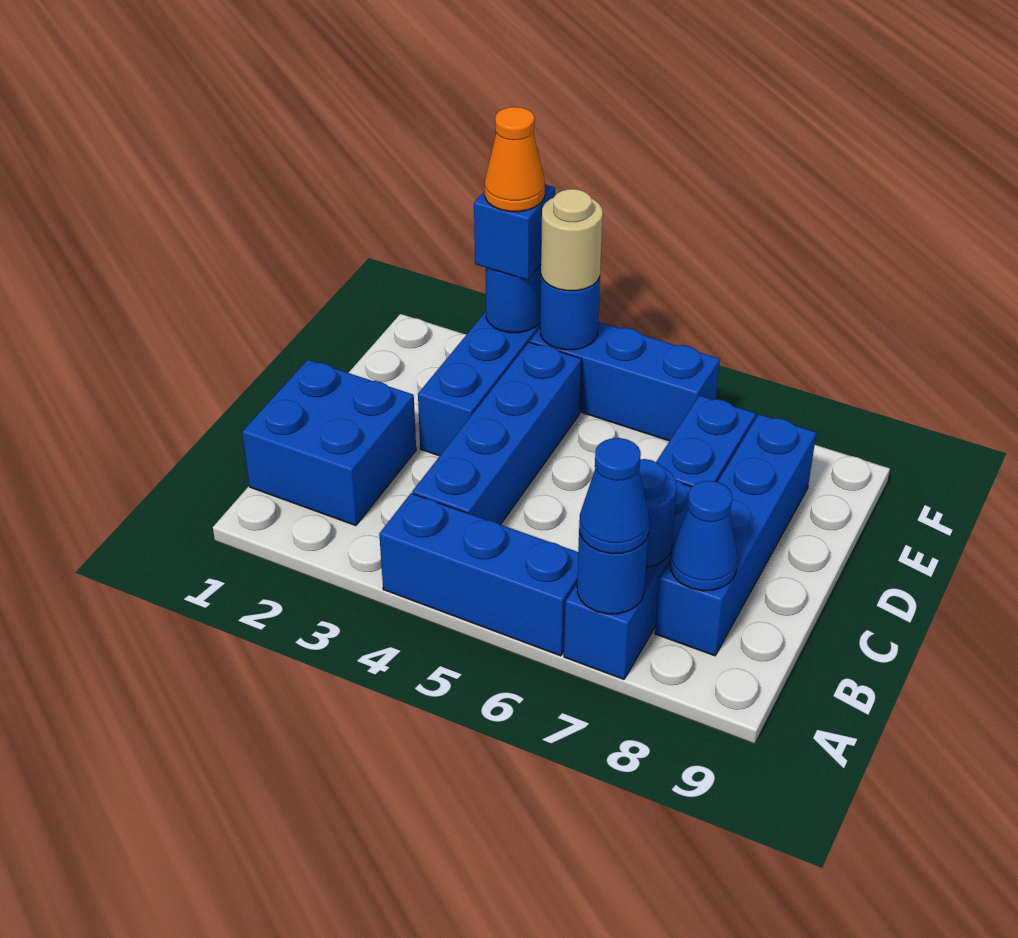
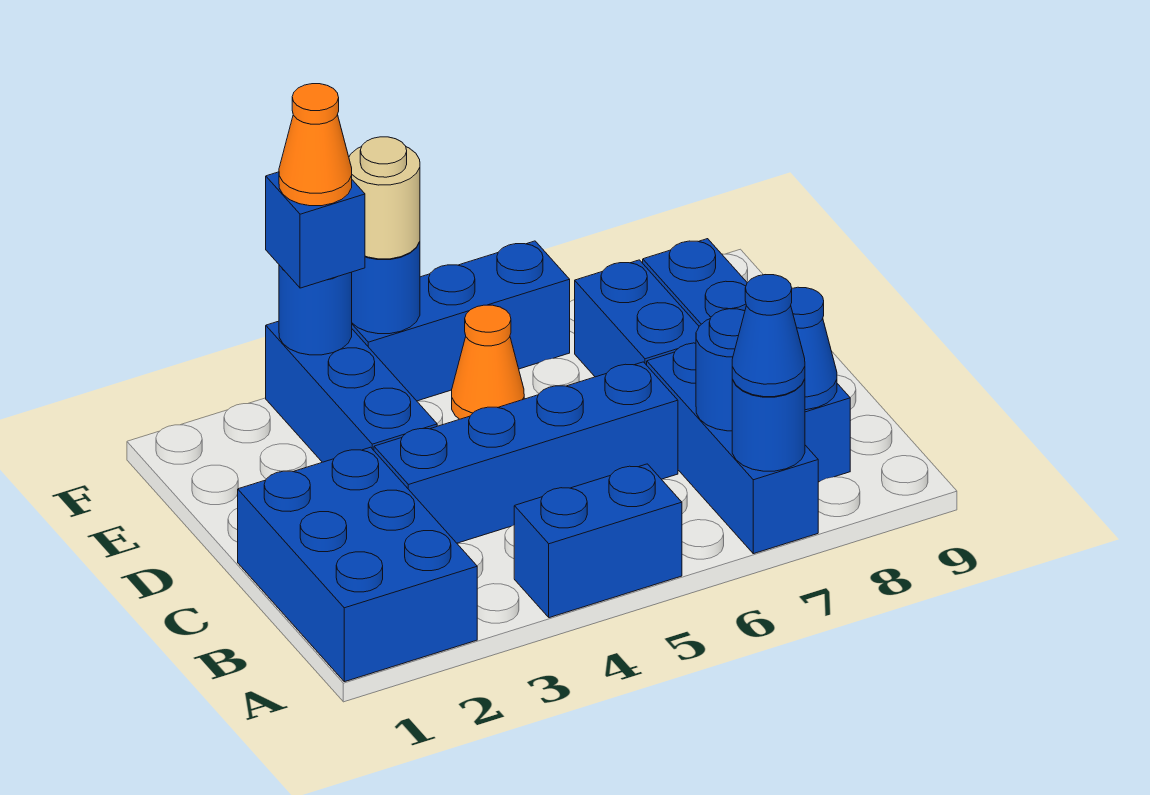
blue brick A4:A6 level 1 -> blue brick A4:A5 level 1
blue brick B1:C2 level 1 -> blue brick A1:C2 level 1
blue brick B4:E4 level 1 -> blue brick C3:C6 level 1
none -> orange cone E5 level 1

